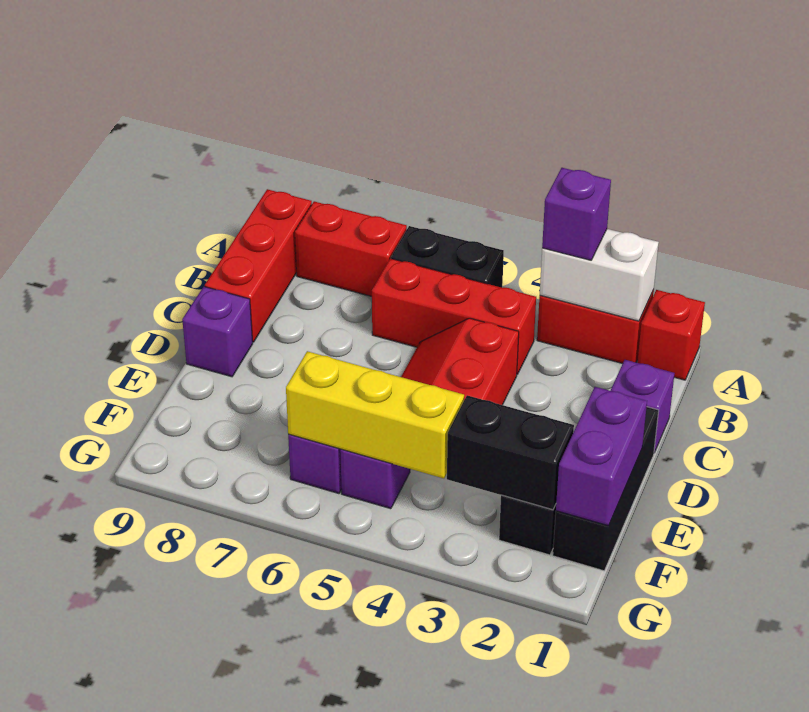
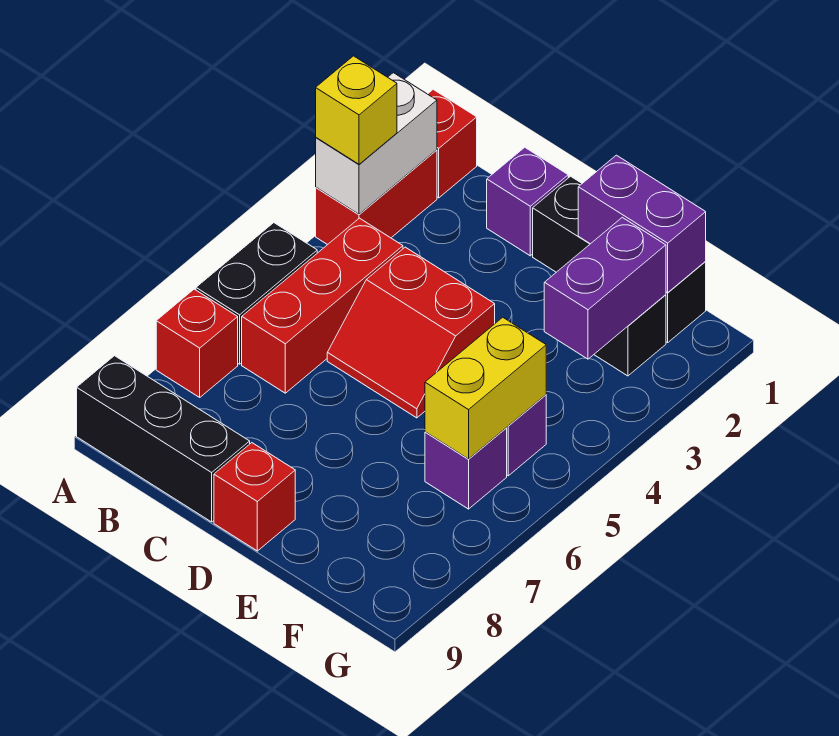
purple brick A3 level 3 -> yellow brick A3 level 3
red brick A7:A8 level 1 -> red brick A7 level 1
red brick A9:C9 level 1 -> black brick A9:C9 level 1
purple brick D9 level 1 -> red brick D9 level 1
black brick F2:F3 level 2 -> purple brick F2:F3 level 2
yellow brick F4:F6 level 2 -> yellow brick F5:F6 level 2

